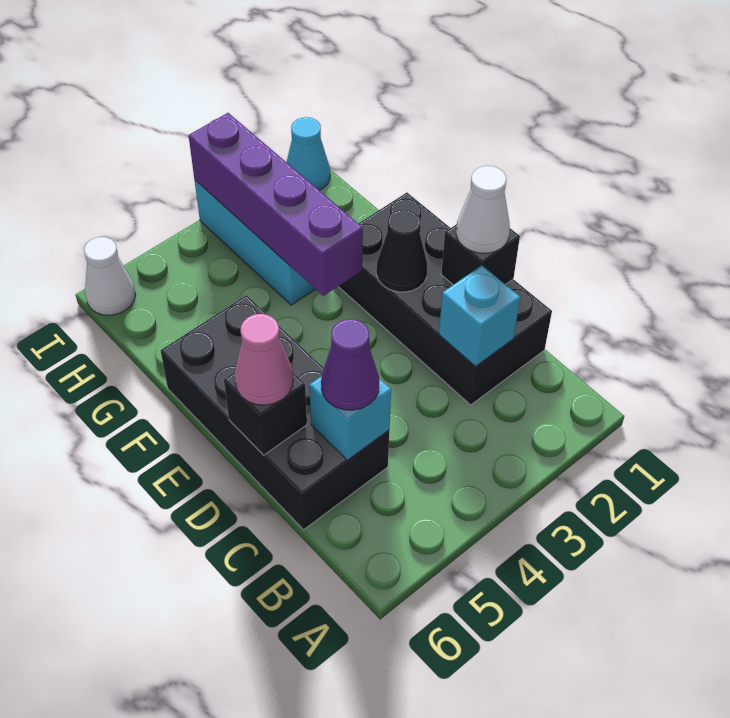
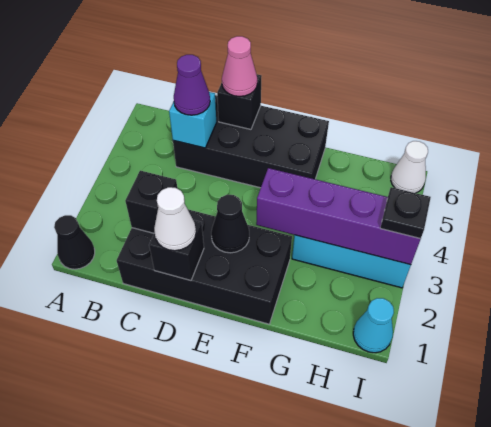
none -> black cone A1 level 1
cyan brick C2 level 2 -> black brick C2 level 2
none -> black plate I3 level 3

